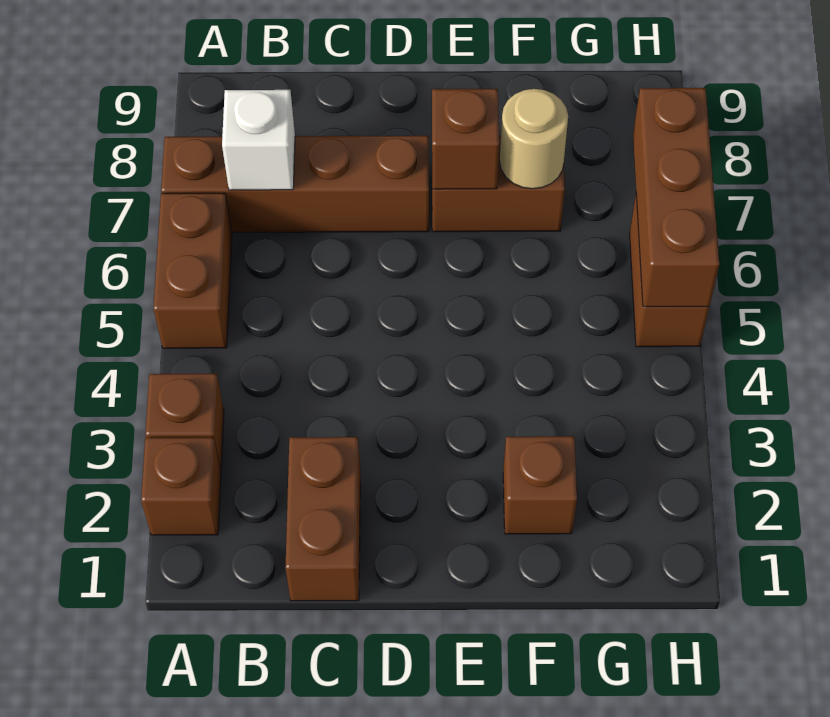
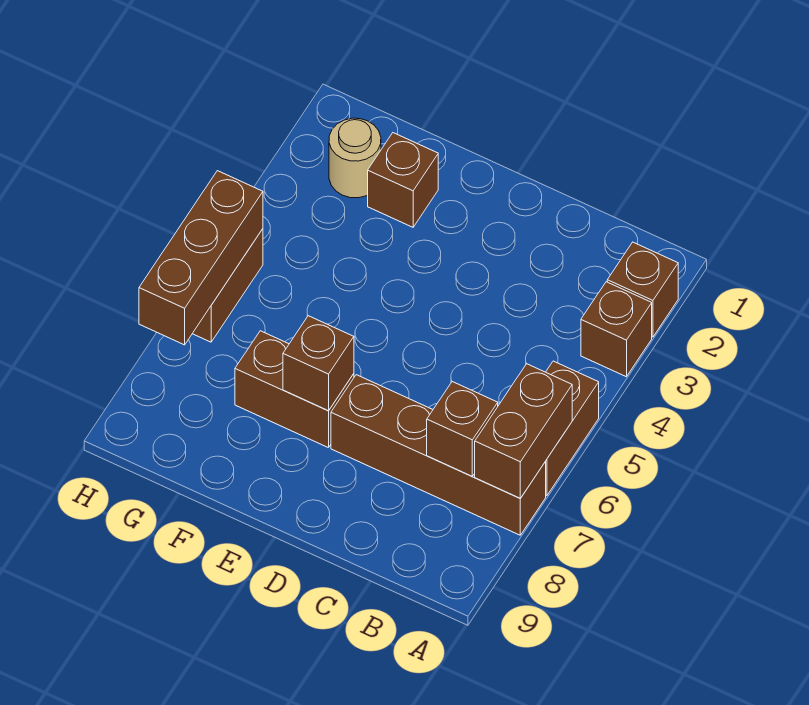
white brick B7 level 2 -> brown brick B7 level 2
brown brick C1:C2 level 1 -> brown brick A6:A7 level 2
tan round brick F7 level 2 -> tan round brick G2 level 1

